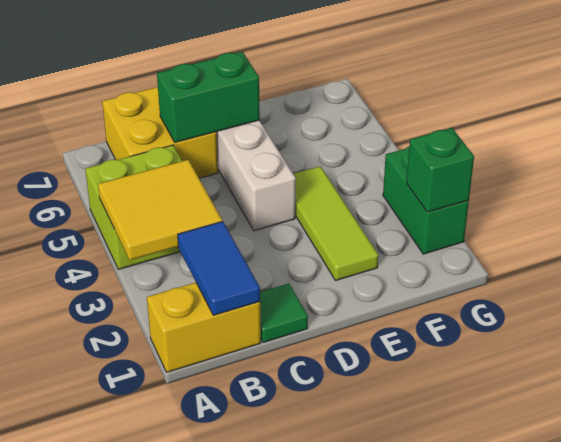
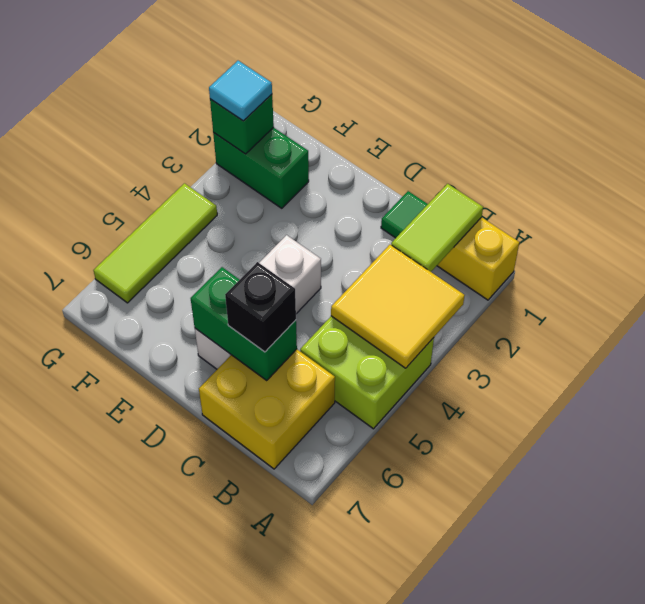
blue tile B1:B2 level 2 -> lime tile B1:B2 level 2
none -> black brick C6 level 3
lime tile E2:E4 level 1 -> lime tile G4:G6 level 1
green brick G2:G3 level 1 -> green brick F2:G2 level 1
none -> cyan tile G2 level 3

